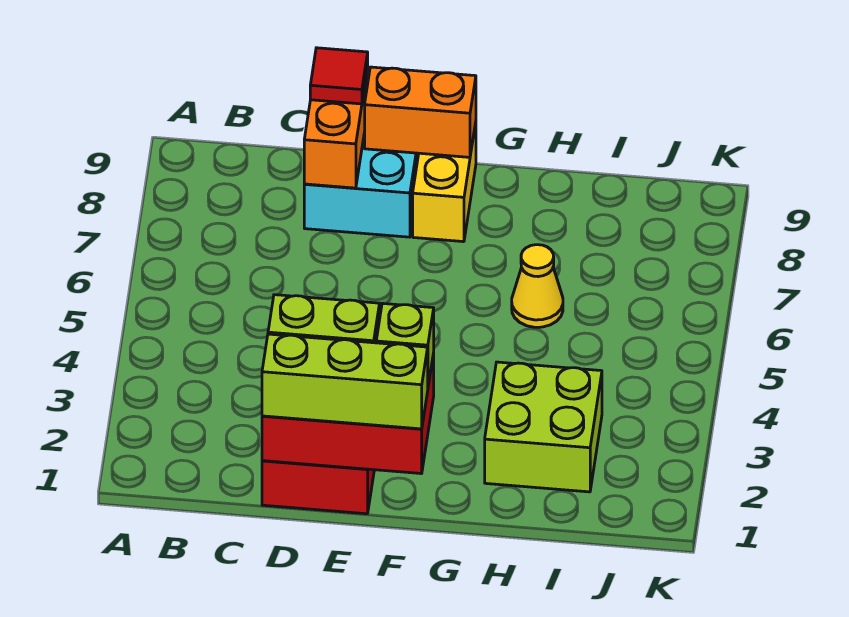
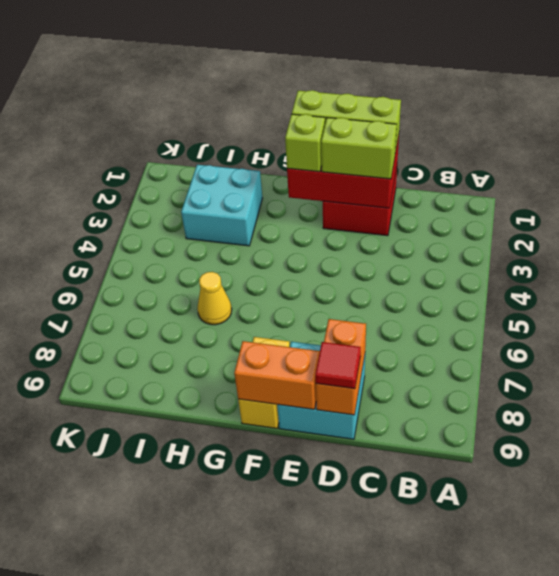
lime brick H2:I3 level 1 -> cyan brick H2:I3 level 1

